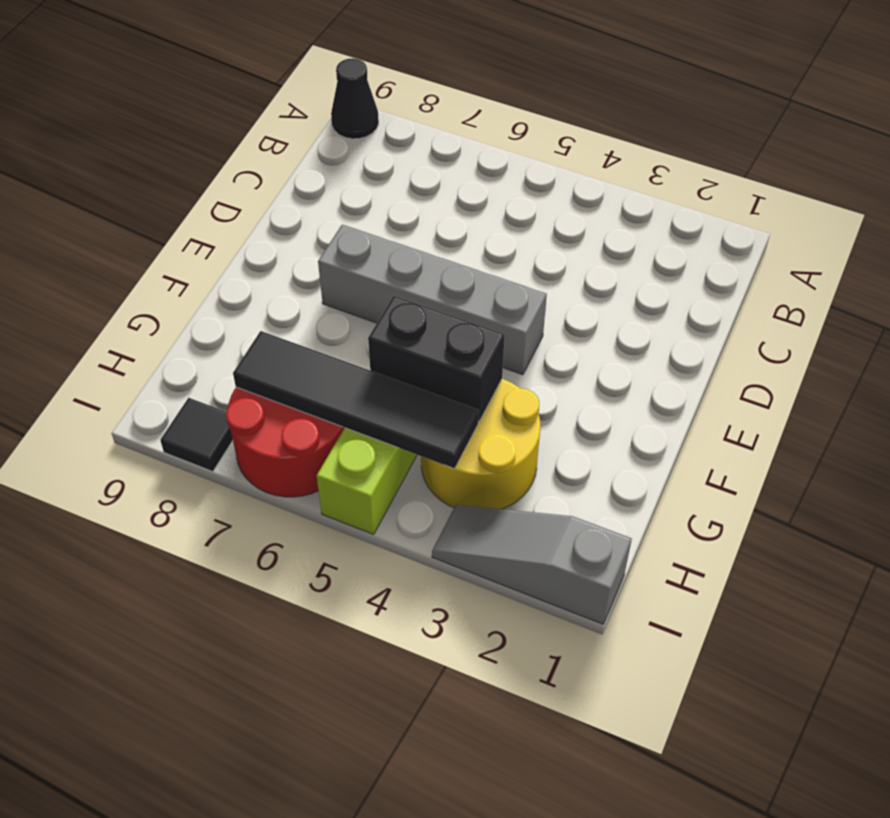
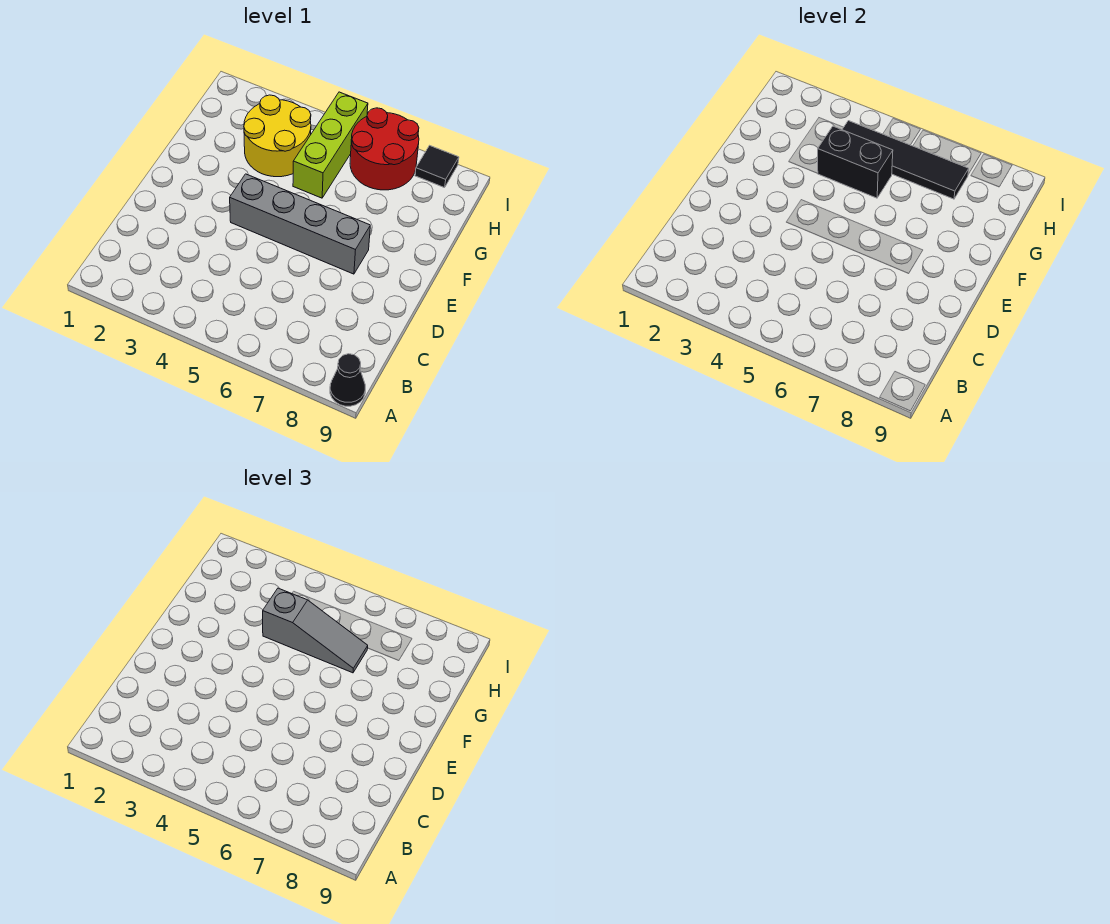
grey slope I1:I3 level 1 top 1 -> grey slope G4:G6 level 3 top 4

